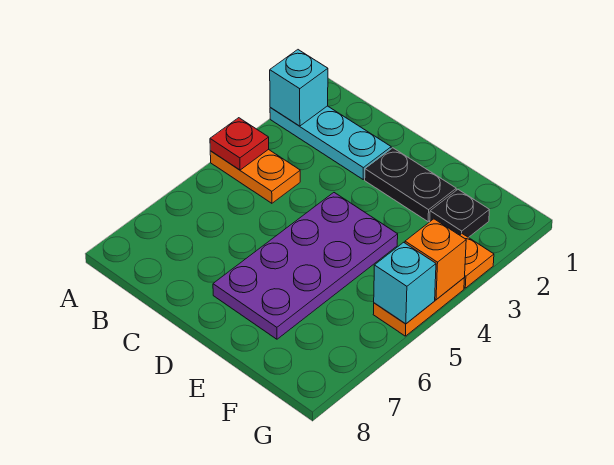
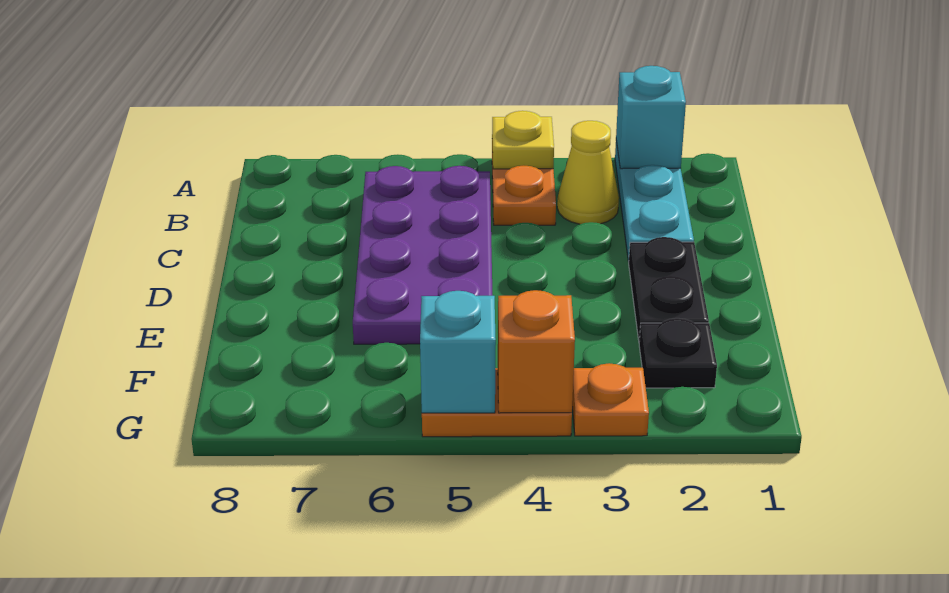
red plate A4 level 2 -> yellow plate A4 level 2
none -> yellow cone B3 level 1
purple plate D4:E7 level 1 -> purple plate B5:E6 level 1

